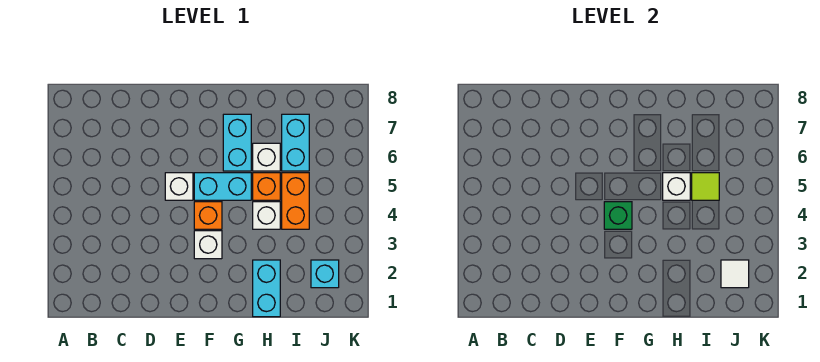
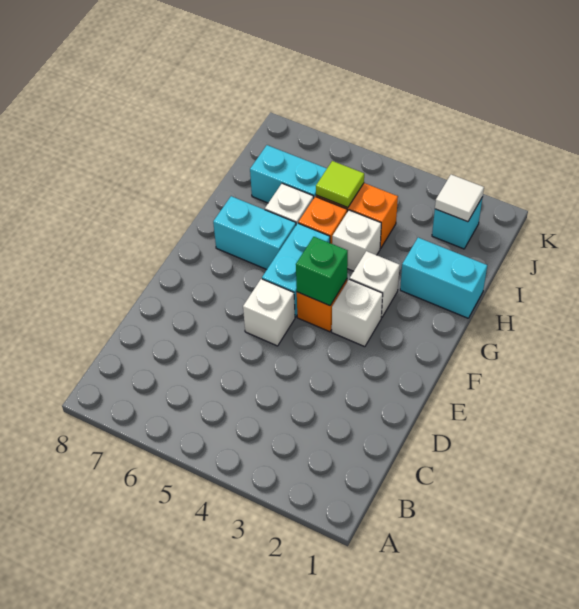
white brick H5 level 2 -> white brick G3 level 1

